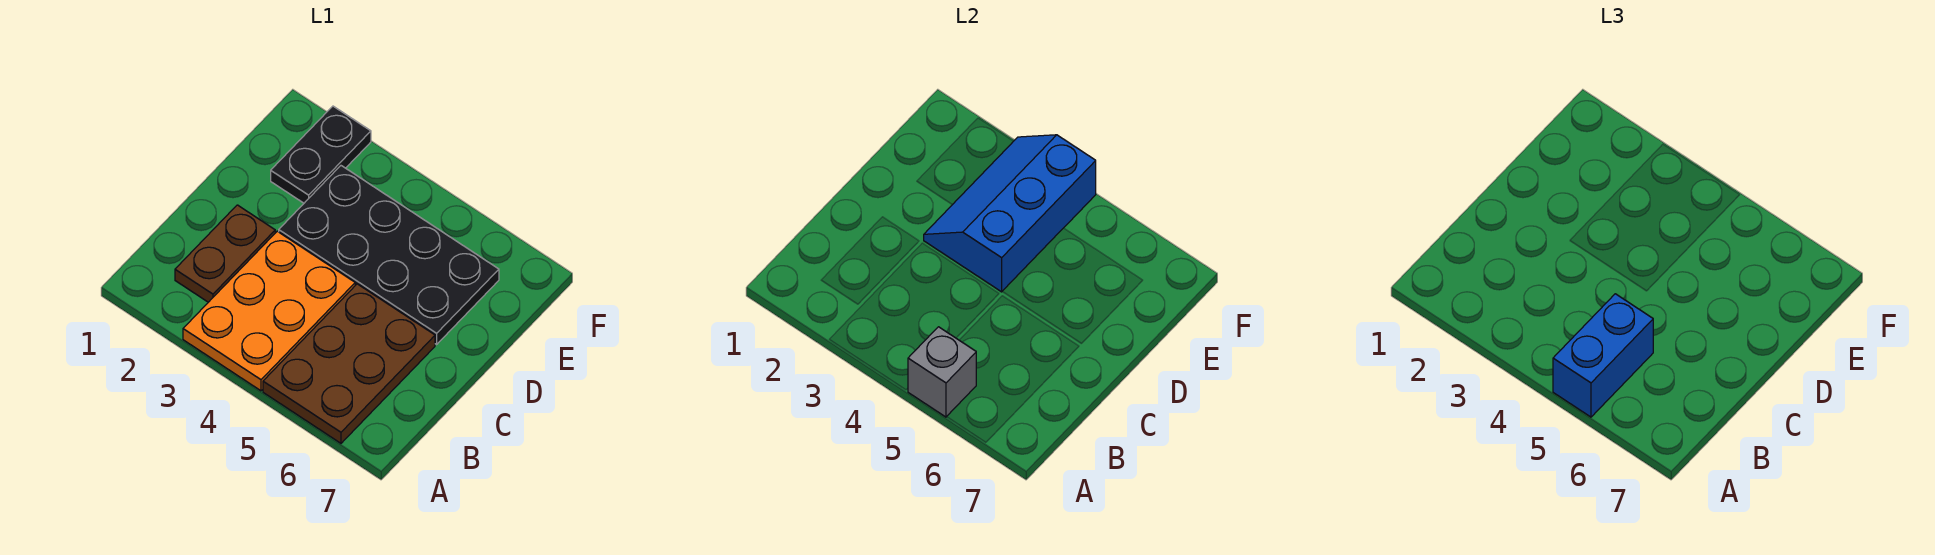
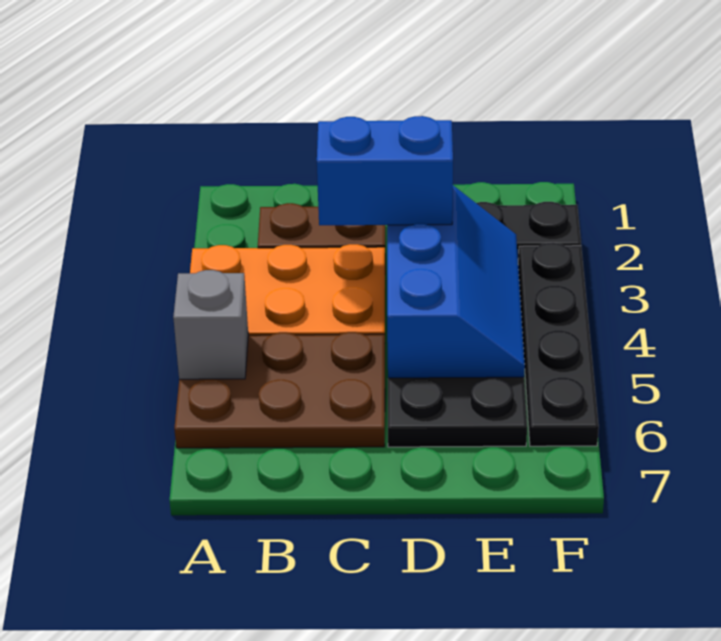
blue brick A5:B5 level 3 -> blue brick C3:D3 level 3
blue slope D3:F4 level 2 top 4 -> blue slope D3:E5 level 2 top D
none -> black plate F3:F6 level 1

